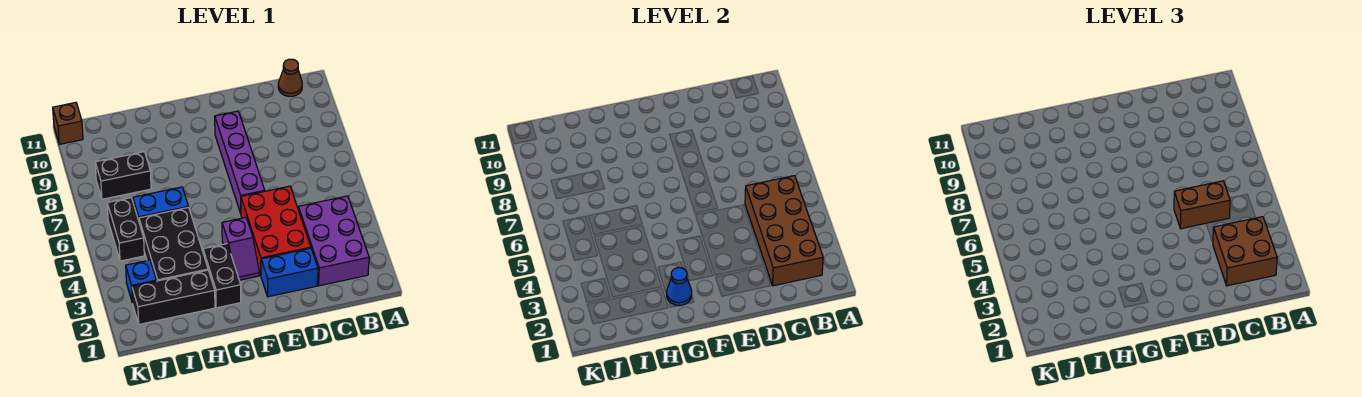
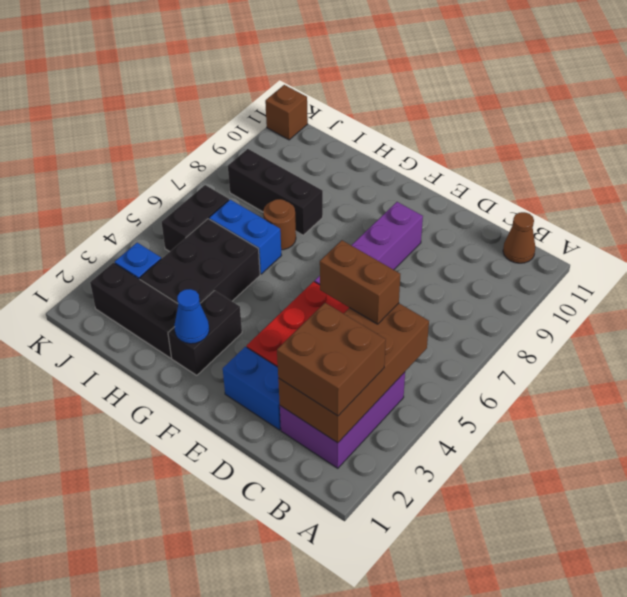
purple slope F3:F4 level 1 top 4 -> none
none -> brown round brick H7 level 1
black brick I8:J8 level 1 -> black brick H8:J8 level 1

